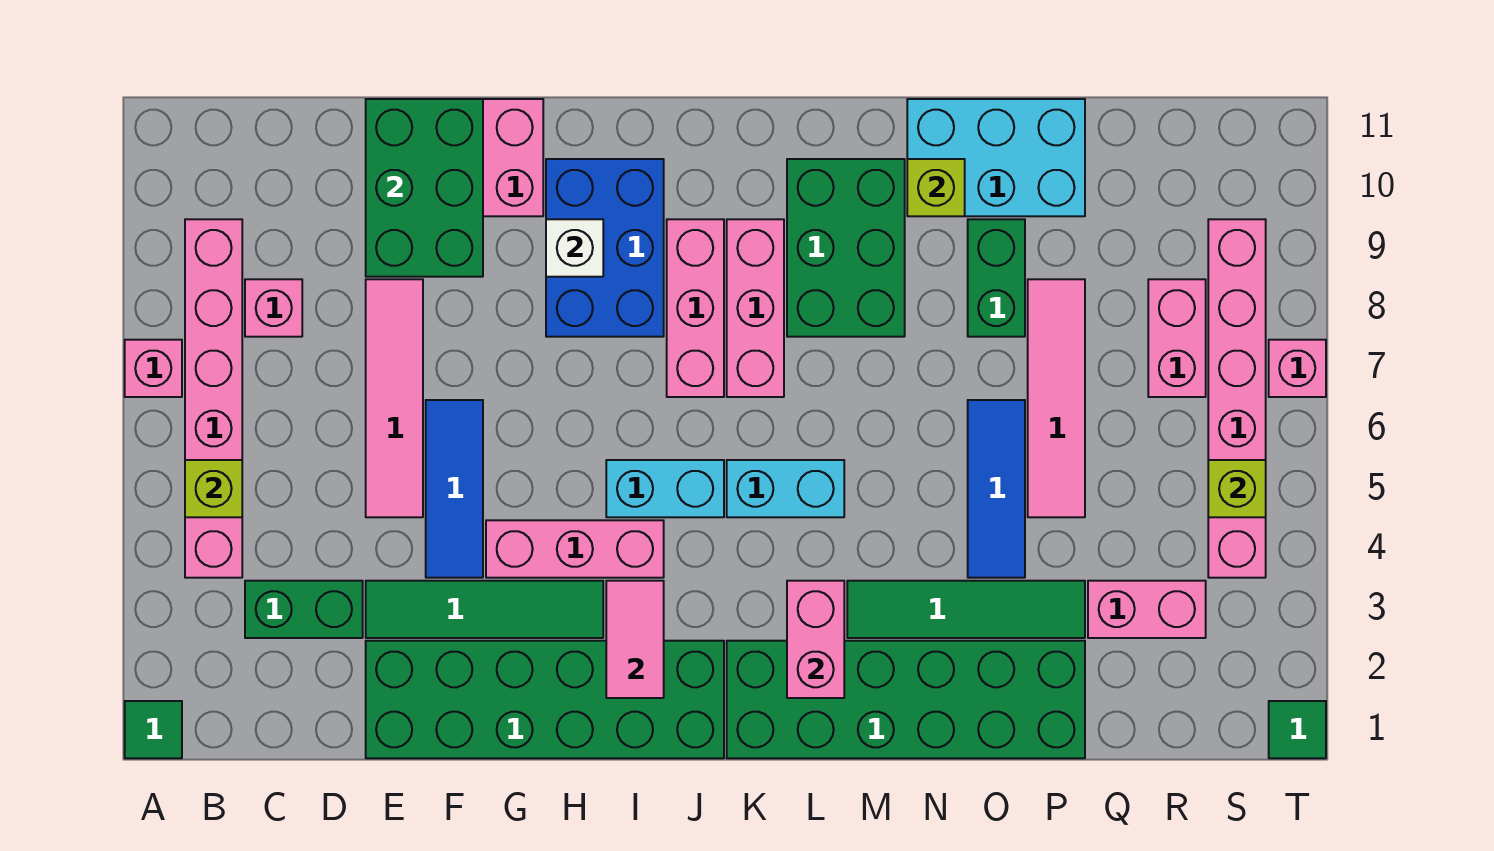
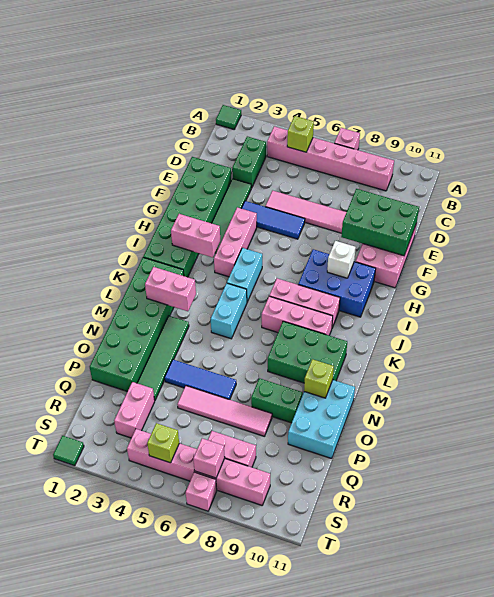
pink brick C8 level 1 -> pink brick S7 level 2
pink tile I2:I3 level 2 -> pink brick I2:I3 level 2

